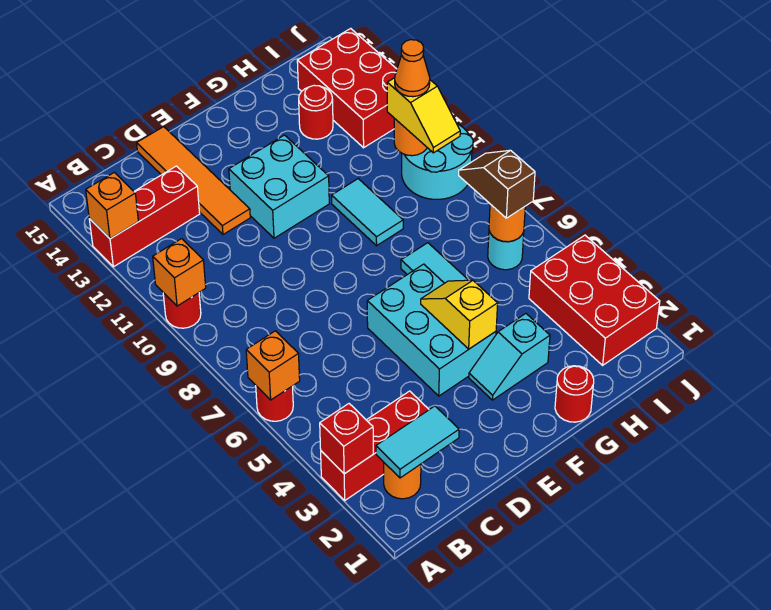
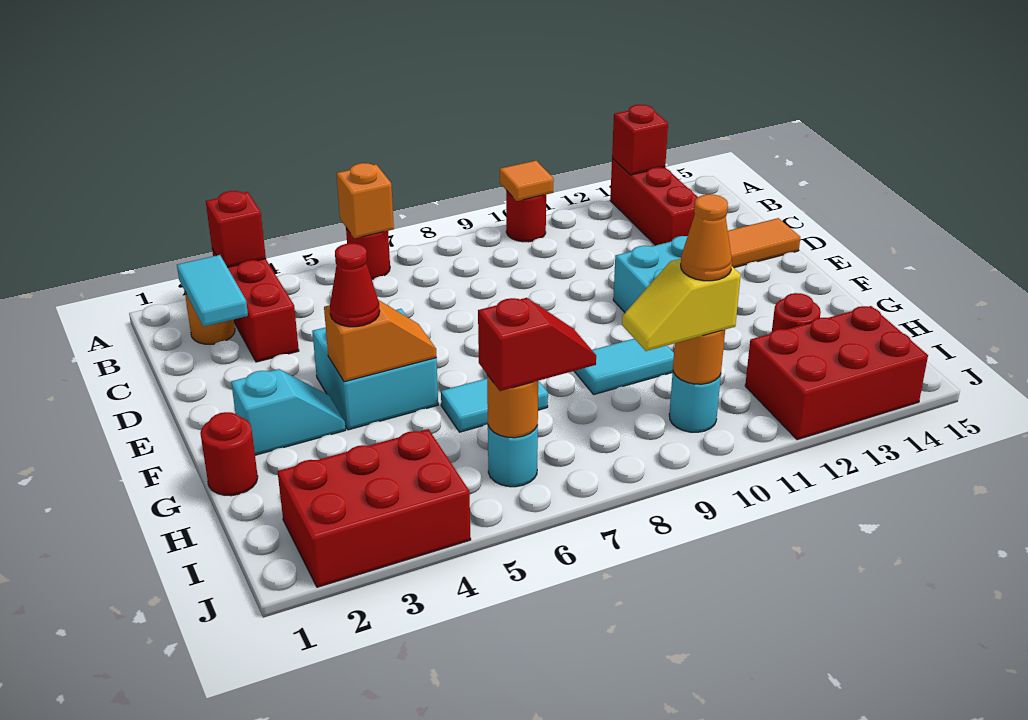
orange brick A10 level 2 -> orange tile A10 level 2
orange brick A13 level 2 -> red brick A13 level 2
cyan brick E4:F6 level 1 -> cyan brick E4:F5 level 1
cyan slope F3:G3 level 1 top G -> cyan slope F2:F3 level 1 top 2
yellow slope F4:F5 level 2 top 4 -> orange slope F4:F5 level 2 top 4
none -> red cone F4 level 3
brown slope I6:I7 level 3 top 6 -> red slope I6:I7 level 3 top 6
cyan round brick I9:J10 level 1 -> cyan round brick I10 level 1

